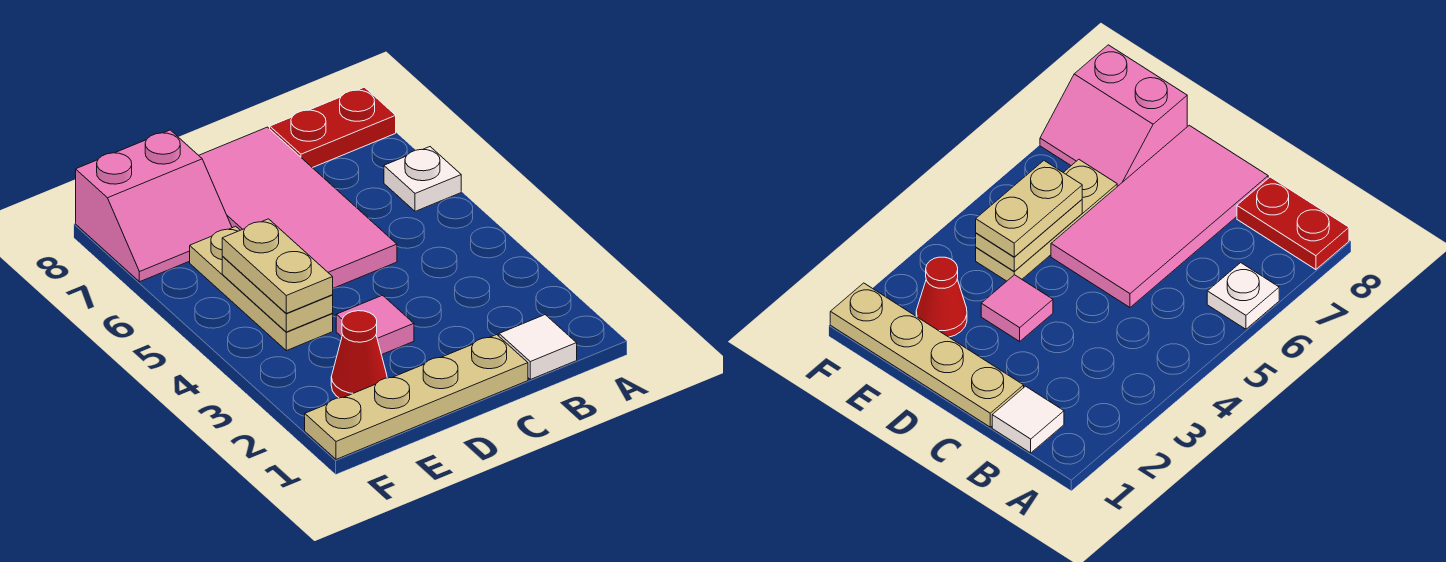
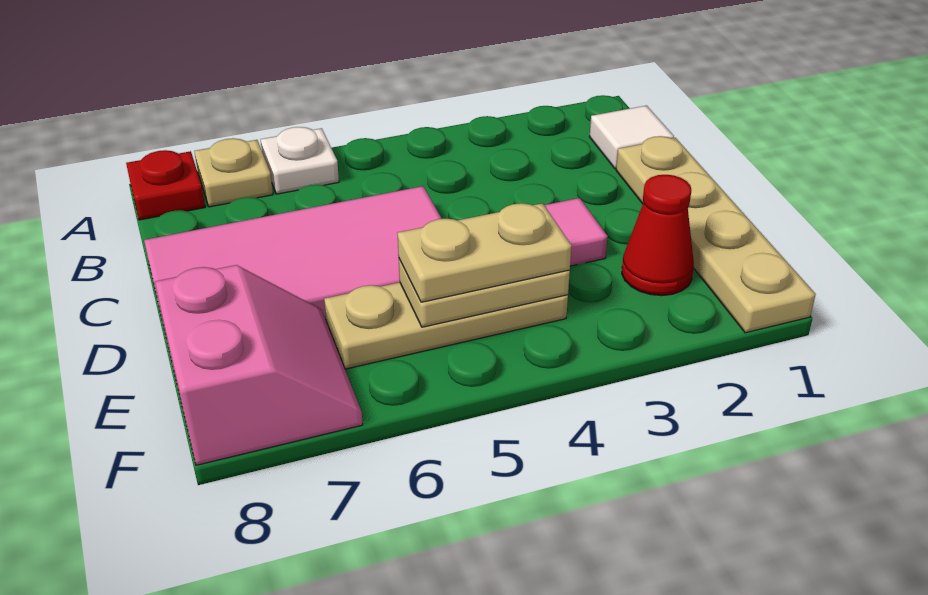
none -> tan plate A7 level 1
red plate A8:B8 level 1 -> red plate A8 level 1

